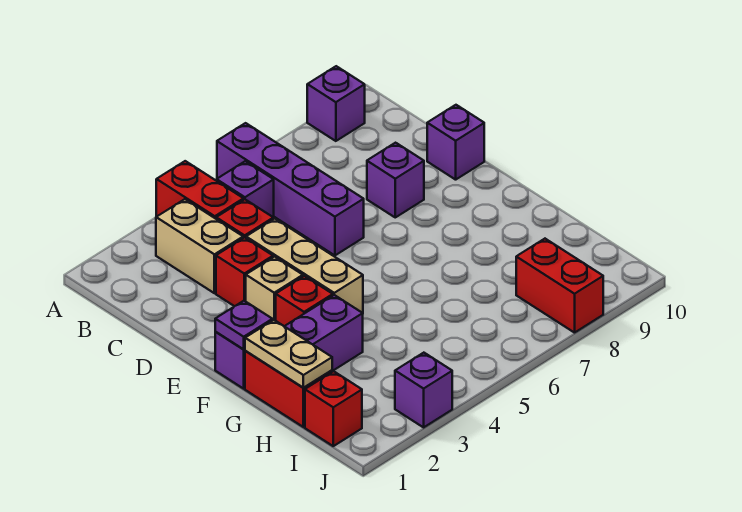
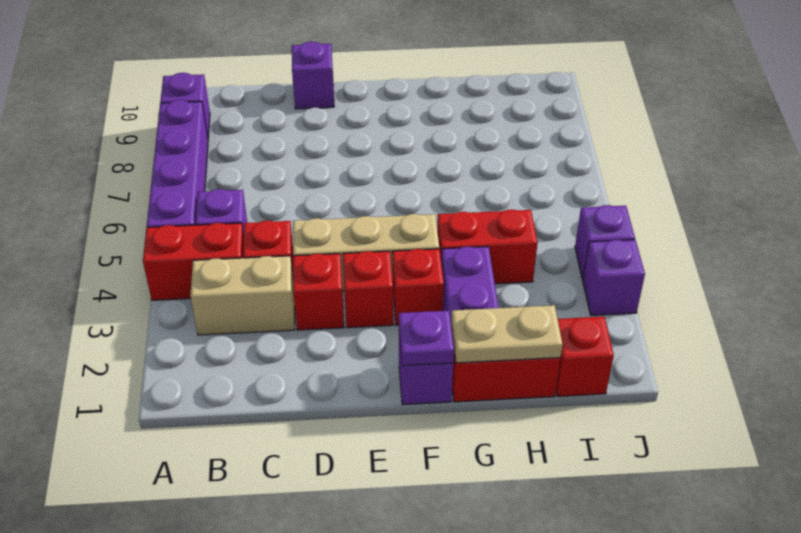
purple brick A6:D6 level 1 -> purple brick A5:A8 level 1
purple brick D8 level 1 -> purple brick J4 level 1
tan brick E3 level 1 -> red brick E3 level 1
red brick I8:J8 level 1 -> red brick G4:H4 level 1

